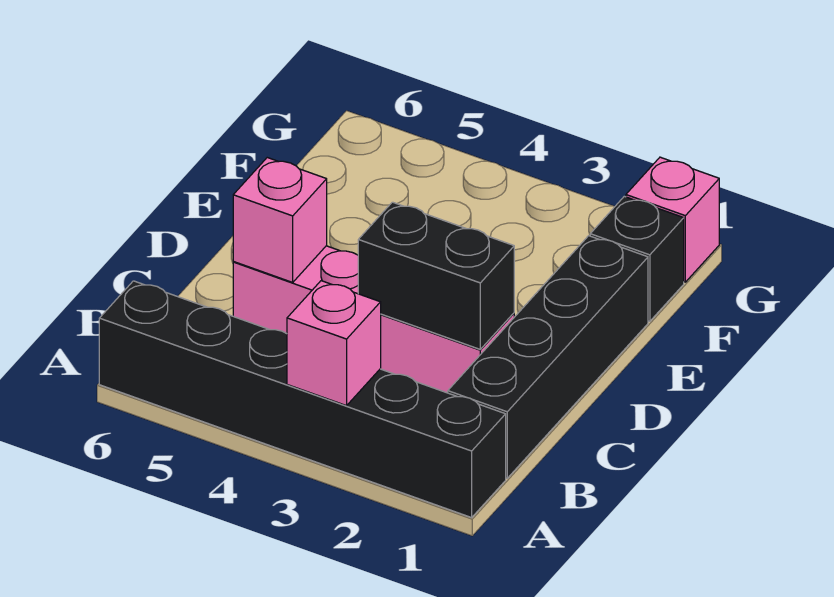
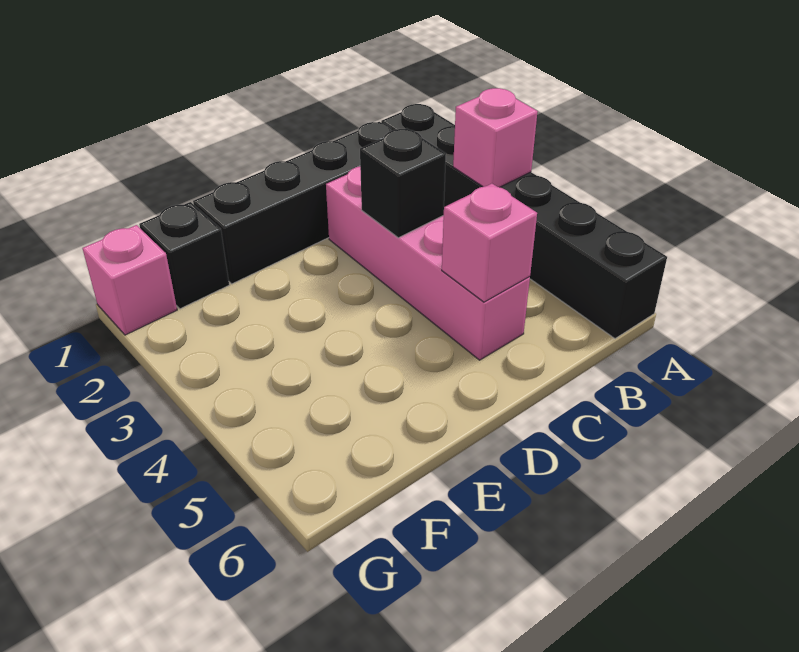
black brick C2:C3 level 2 -> black brick C3 level 2

